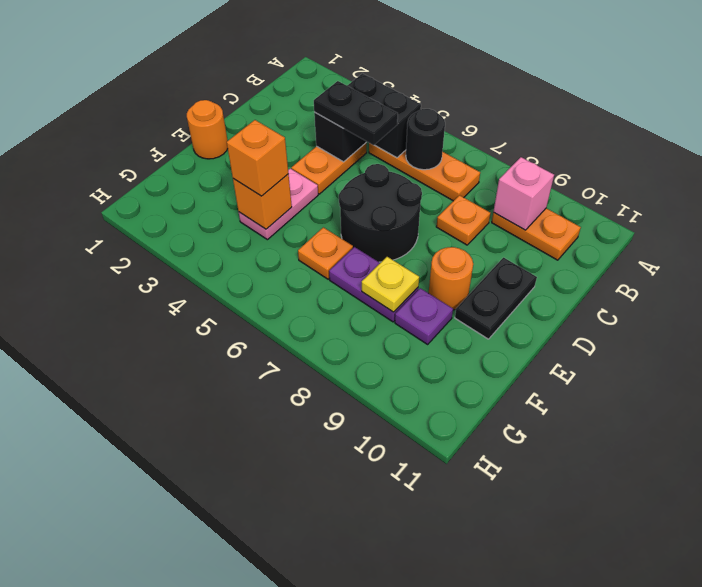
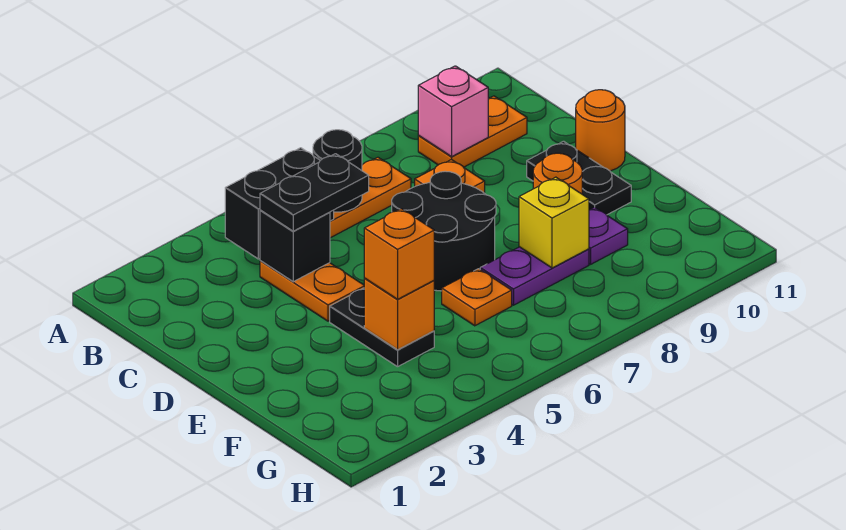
orange round brick E1 level 1 -> orange round brick D11 level 1
pink plate E4:F4 level 1 -> black plate E4:F4 level 1
yellow plate F8 level 2 -> yellow brick F8 level 2

